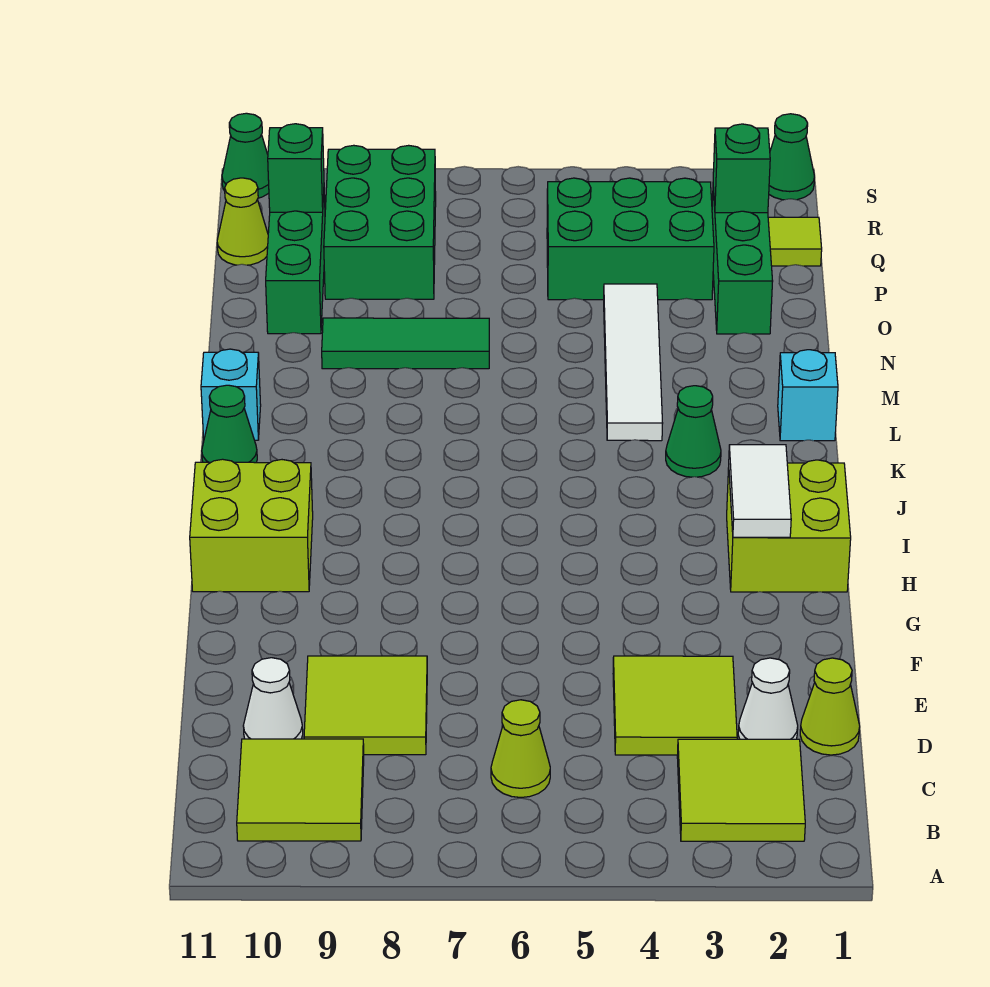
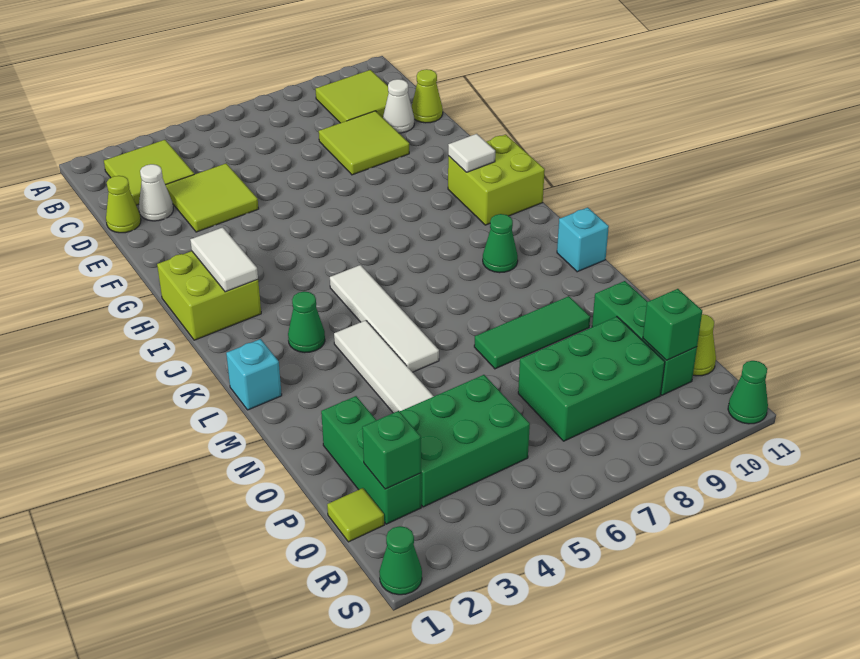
lime cone C6 level 1 -> lime cone D11 level 1
none -> white tile H10 level 2
none -> white tile J5:M5 level 1
green cone K11 level 1 -> green cone K9 level 1
green brick P8:R9 level 1 -> green brick P7:Q9 level 1

